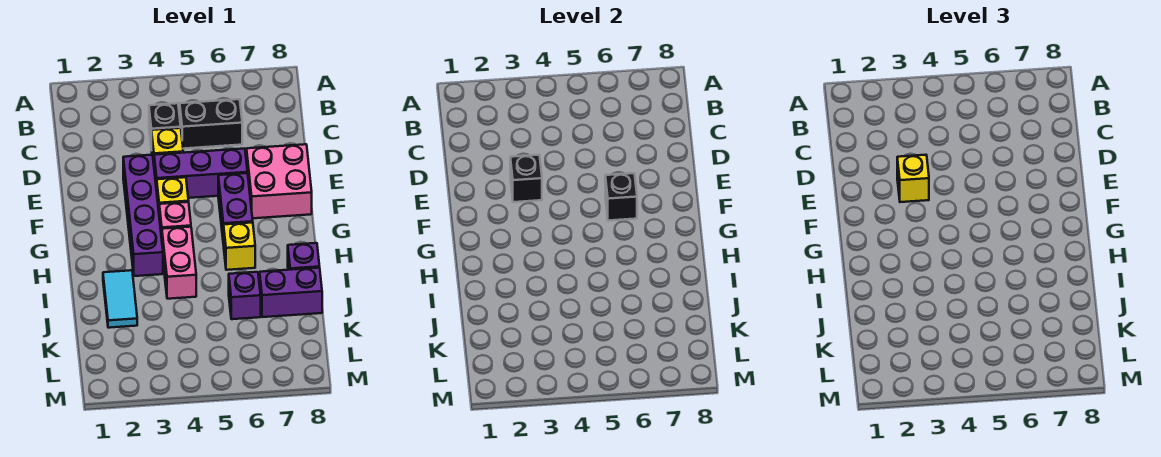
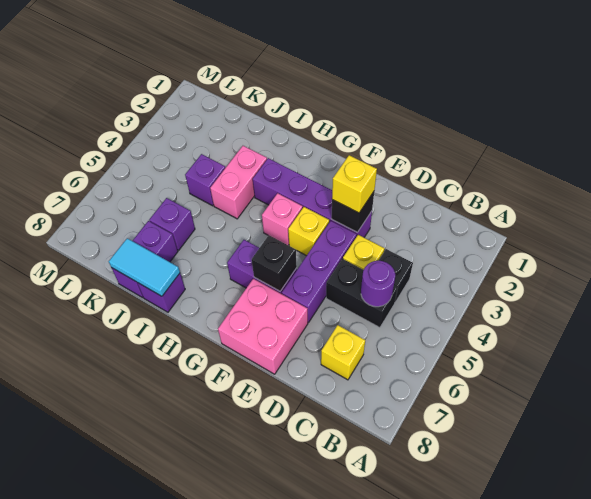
black brick C5:C6 level 1 -> black brick C5:D5 level 1
none -> purple round brick C5 level 2
pink brick H4:I4 level 1 -> pink brick I3:I4 level 1
yellow brick H6 level 1 -> yellow brick C7 level 1
cyan tile I2:J2 level 1 -> cyan tile I8:J8 level 2
none -> purple brick J4 level 1

